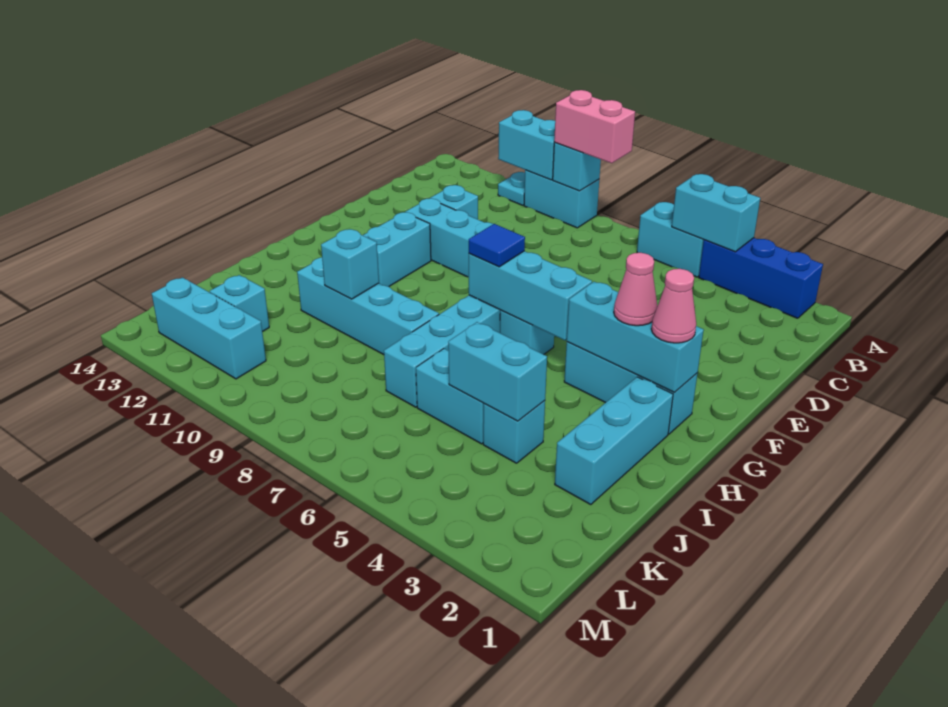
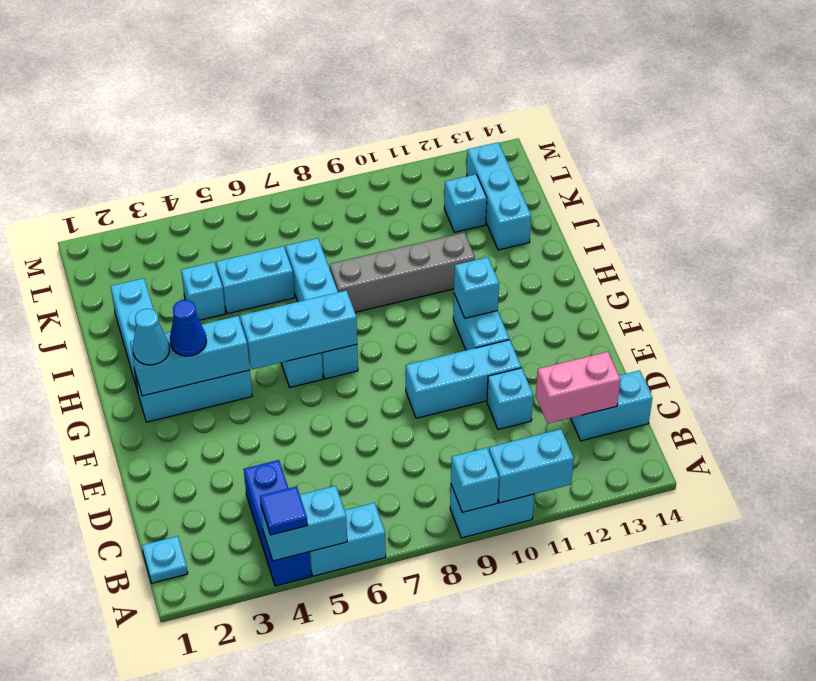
blue brick A2:A4 level 1 -> blue brick A4:C4 level 1
pink brick A8:A9 level 3 -> pink brick C12:C13 level 2
cyan plate A11 level 1 -> cyan plate B1 level 1
pink cone G2 level 3 -> cyan cone G2 level 3
pink cone G3 level 3 -> blue cone G3 level 3
blue tile G7 level 3 -> blue tile A4 level 3
cyan brick I8:I11 level 1 -> grey brick I8:I11 level 1
cyan brick I10 level 2 -> cyan brick G11 level 2
cyan brick J4:J5 level 2 -> cyan brick C13:C14 level 1
cyan brick L11:L13 level 1 -> cyan brick J13:L13 level 1

